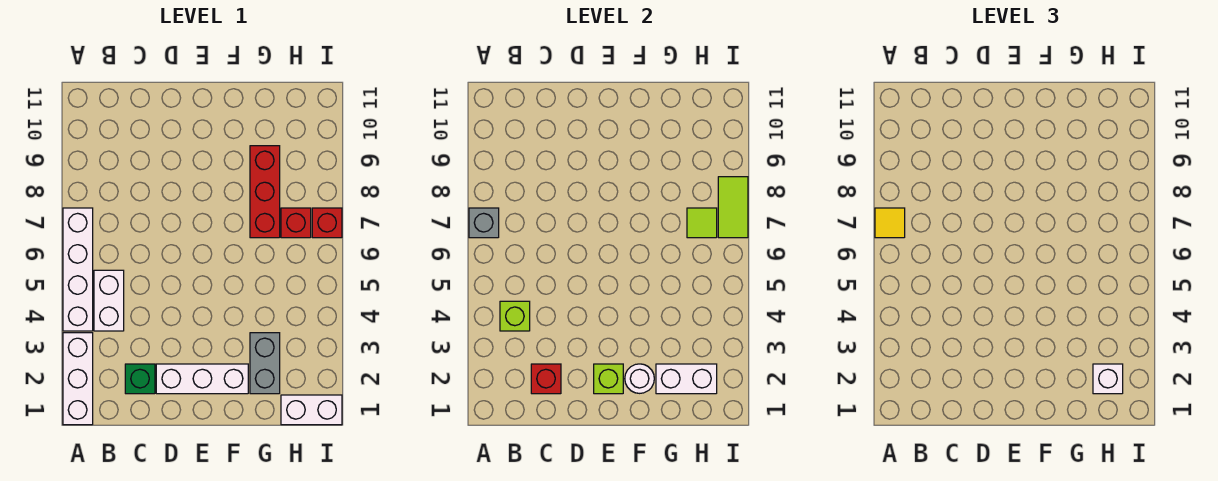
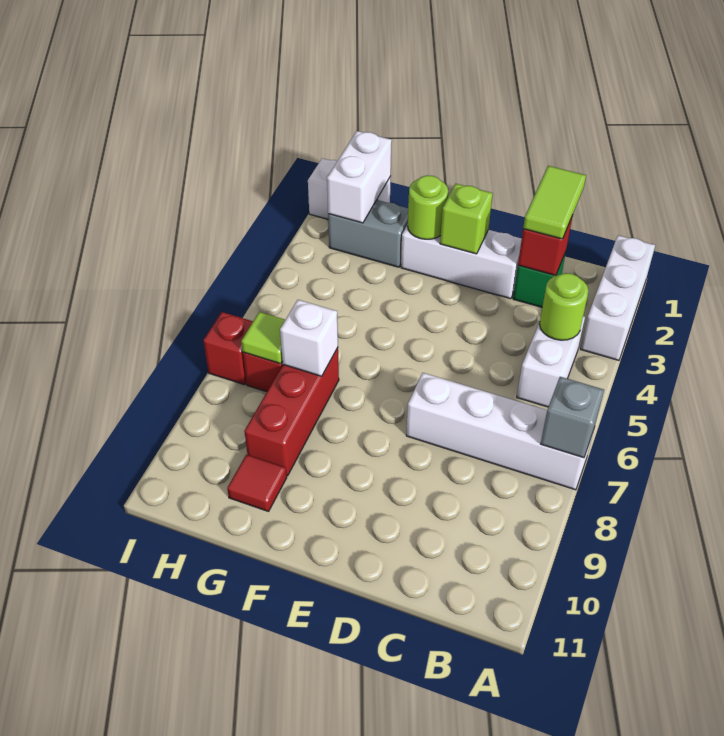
white brick A4:A7 level 1 -> white brick A7:D7 level 1
yellow tile A7 level 3 -> none
lime brick B4 level 2 -> lime round brick B4 level 2
white round brick F2 level 2 -> lime round brick F2 level 2
grey brick G2:G3 level 1 -> grey brick G2:H2 level 1
white brick G2:H2 level 2 -> white brick H1:H2 level 2
none -> red tile G10 level 1
white brick H2 level 3 -> white brick G7 level 2
lime tile I7:I8 level 2 -> lime tile C1:C2 level 3

